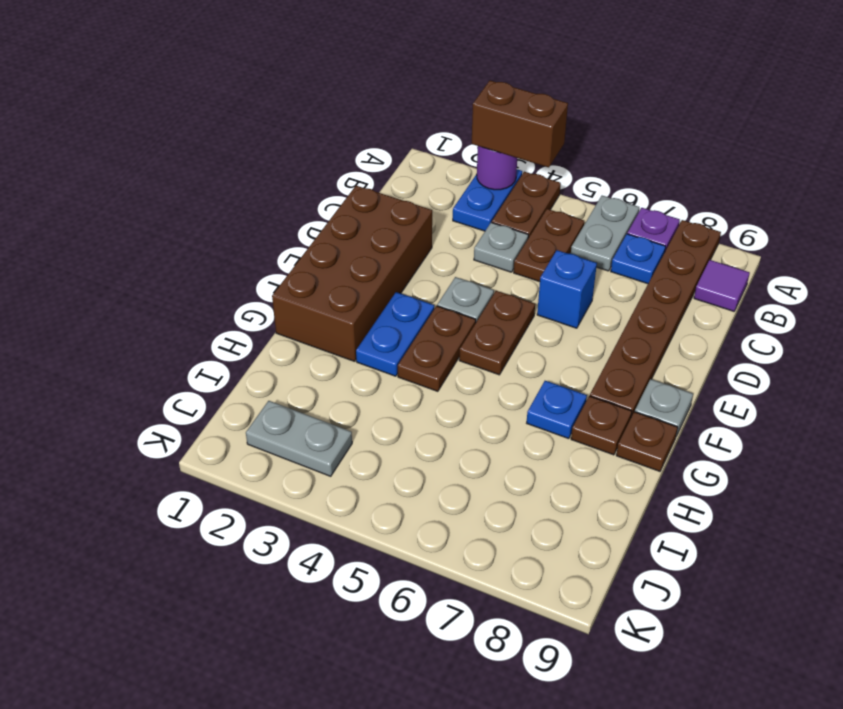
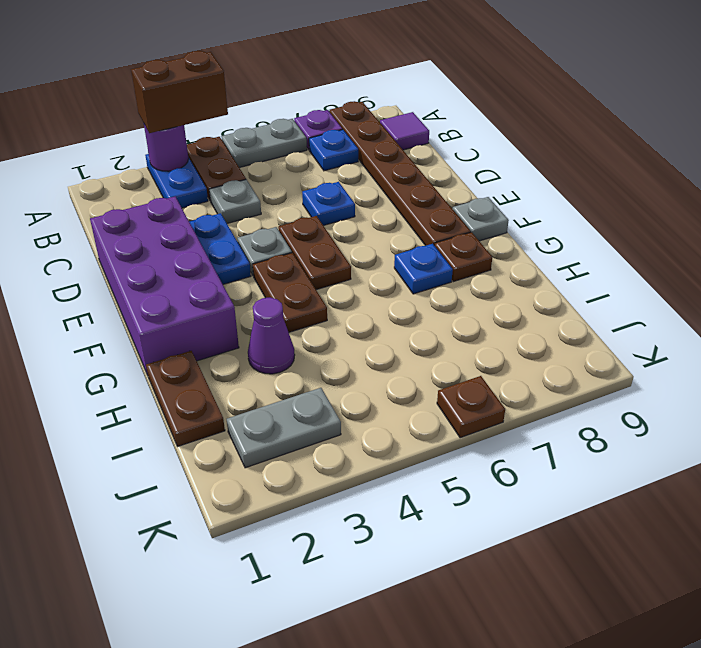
grey plate A6:B6 level 1 -> grey plate A5:A6 level 1
brown plate B5:C5 level 1 -> brown plate H1:I1 level 1
brown brick D1:G2 level 1 -> purple brick D1:G2 level 1
blue brick D6 level 1 -> blue plate D6 level 1
blue plate F3:G3 level 1 -> blue plate D3:E3 level 1
brown plate G9 level 1 -> brown plate K6 level 1
none -> purple cone H3 level 1

